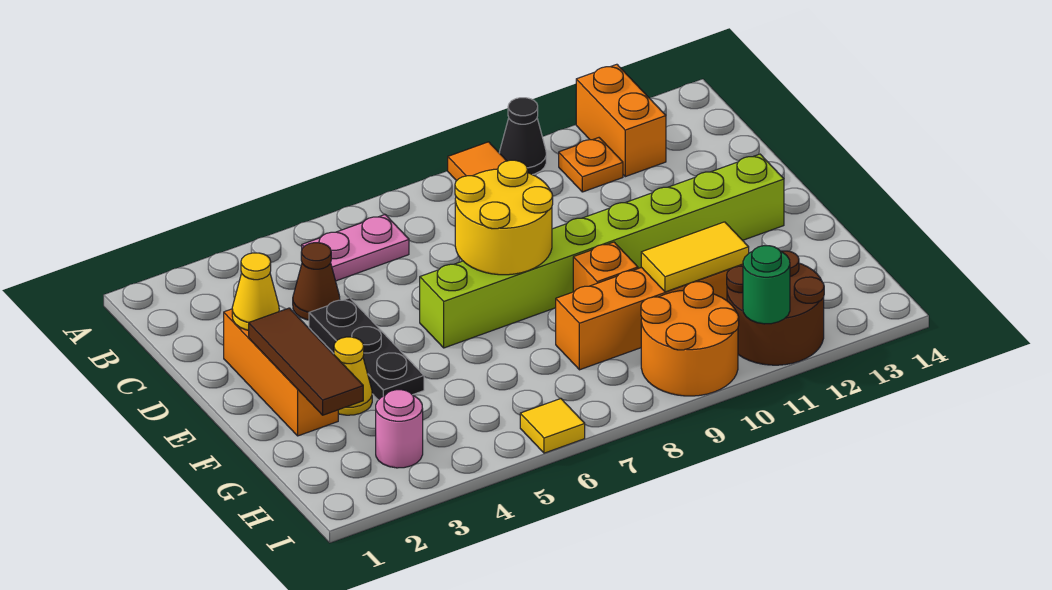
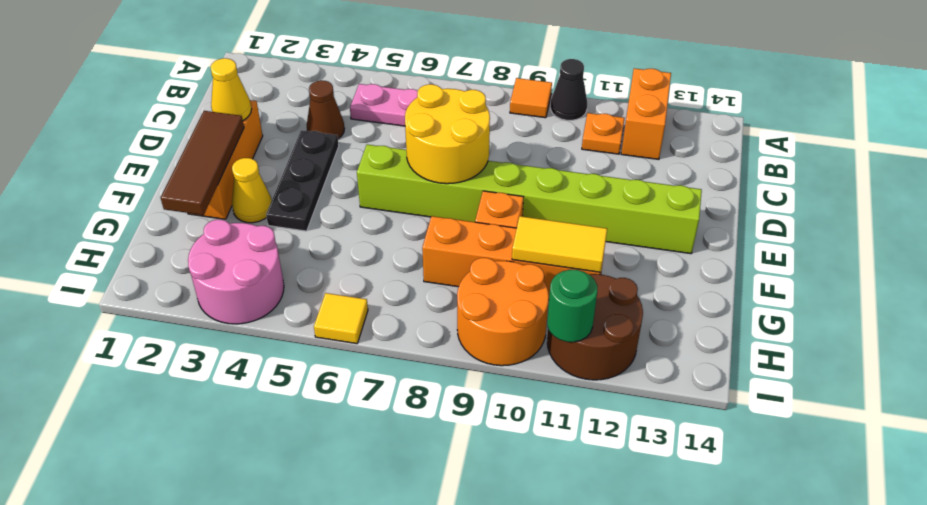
pink round brick H3 level 1 -> pink round brick H3:I4 level 1

